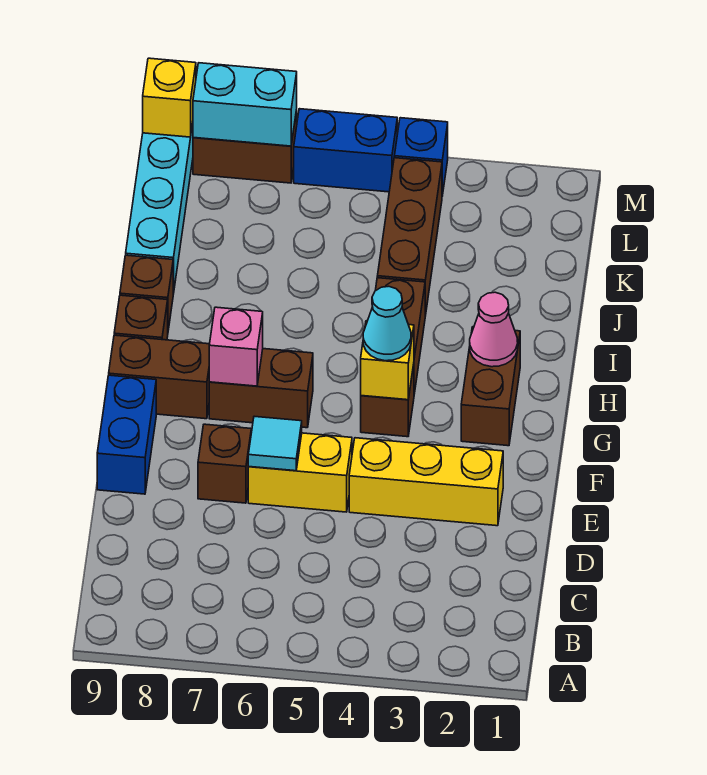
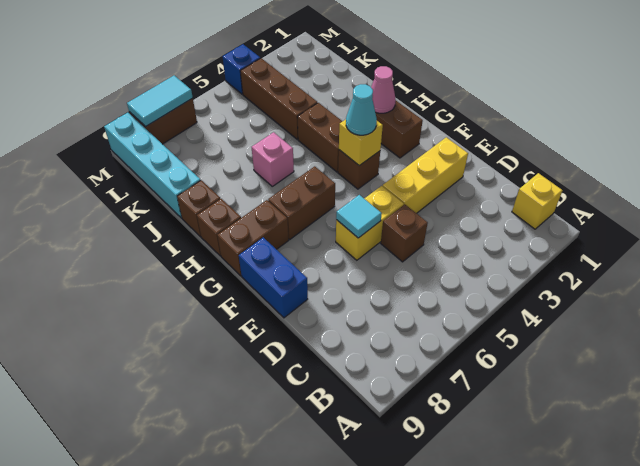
brown brick E7 level 1 -> brown brick D5 level 1
pink brick G7 level 2 -> pink brick I6 level 1
blue brick M5:M6 level 1 -> none
cyan brick M7:M8 level 2 -> cyan tile M7:M8 level 2
yellow brick M9 level 2 -> yellow brick B1 level 1

